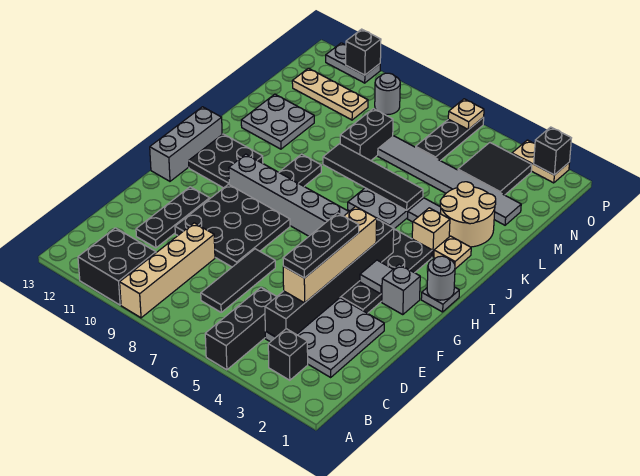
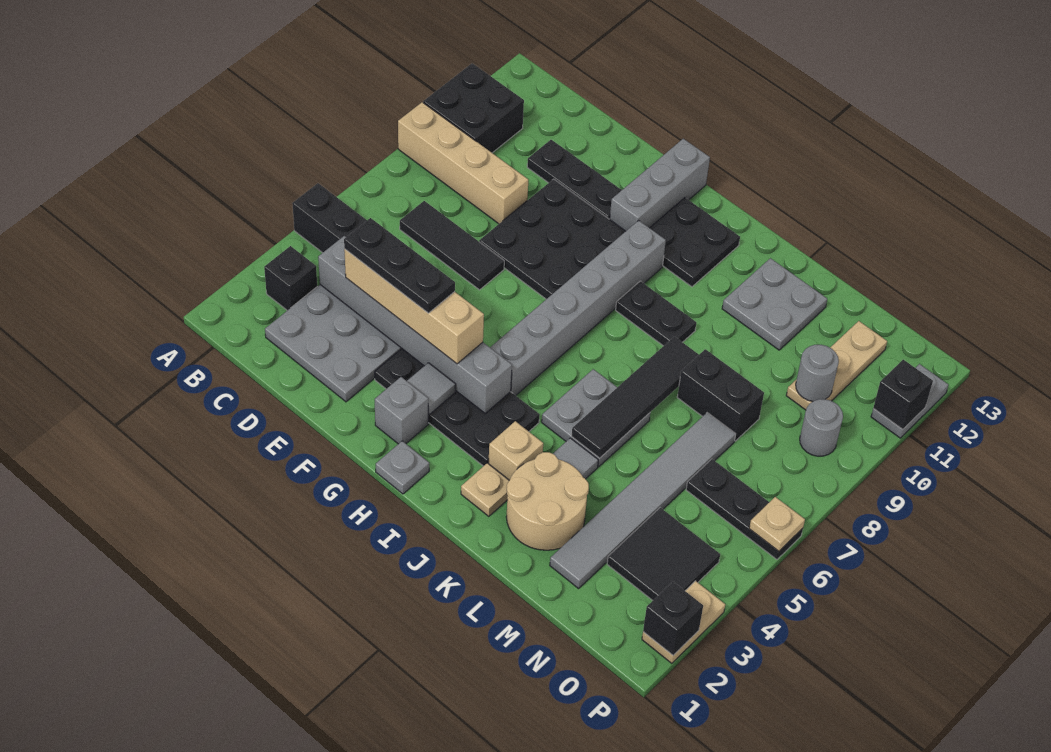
black brick C4:H4 level 2 -> grey brick C4:H4 level 2
grey brick G13:I13 level 1 -> grey brick G11:G13 level 1
grey round brick H1 level 2 -> grey round brick N10 level 2

